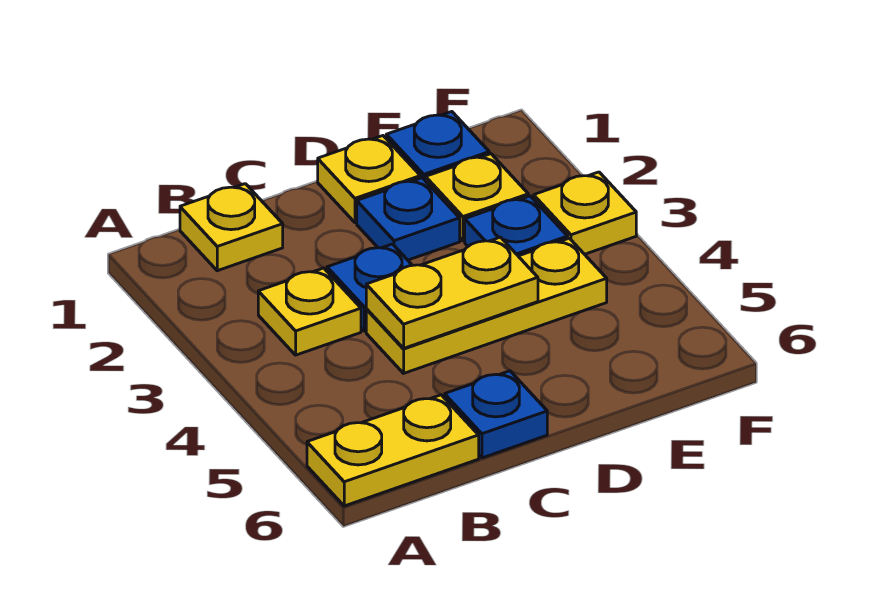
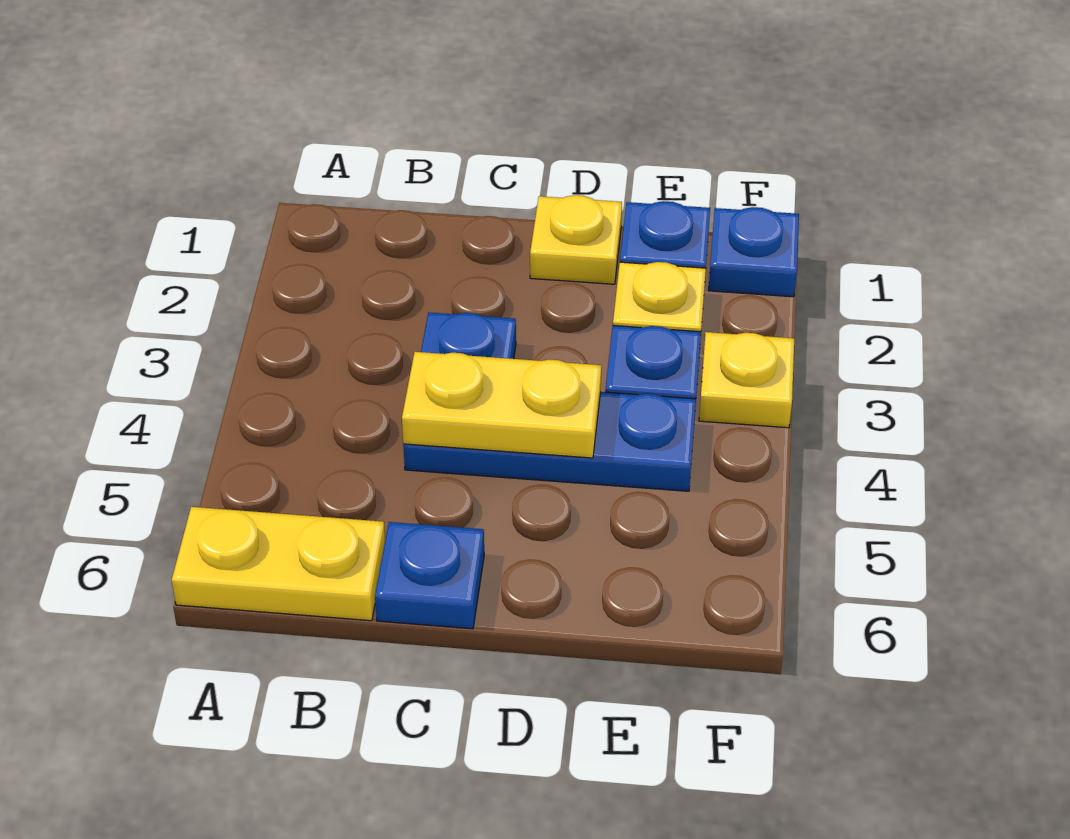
yellow plate B1 level 1 -> none
yellow plate B3 level 1 -> none
yellow plate C4:E4 level 1 -> blue plate C4:E4 level 1
blue plate D2 level 1 -> blue plate F1 level 1

